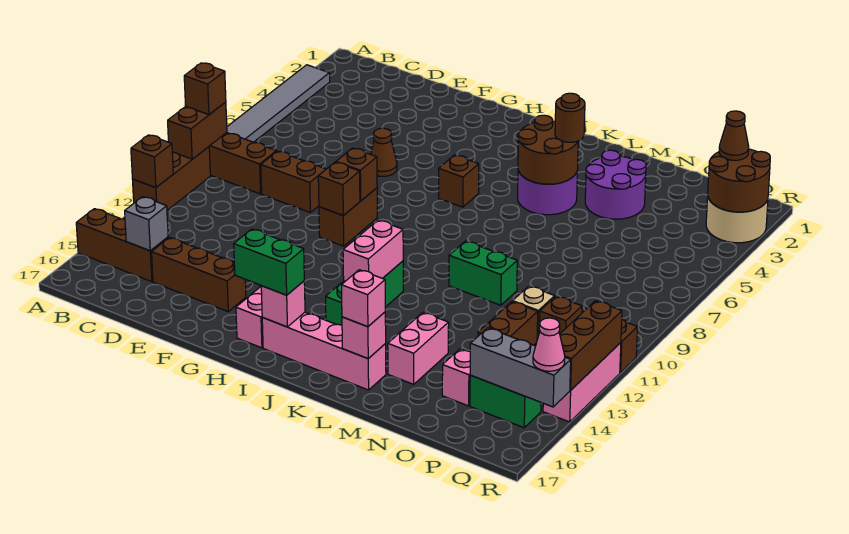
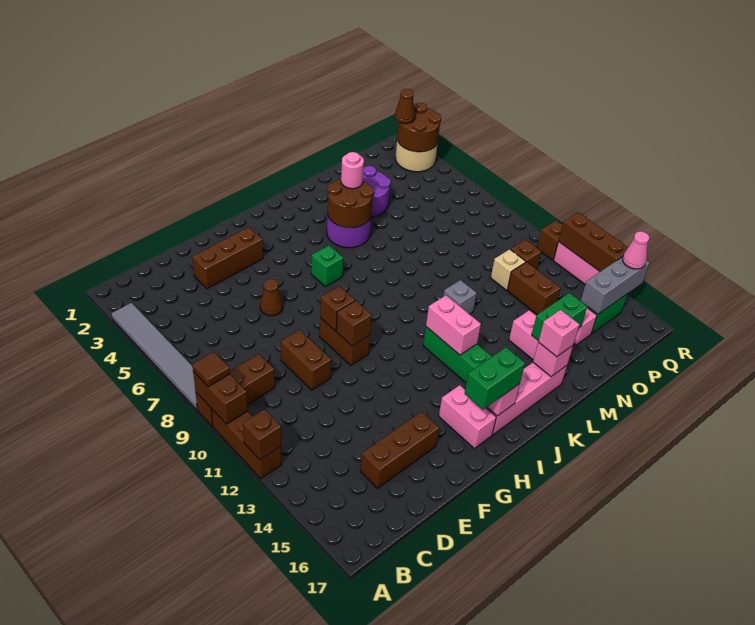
brown brick A9 level 3 -> brown tile A9 level 3
brown brick A15:C15 level 1 -> brown brick E3:G3 level 1
grey brick C15 level 2 -> grey brick L11 level 1
brown brick D9:E9 level 1 -> brown brick E9:E10 level 1
brown brick I6 level 1 -> green brick I6 level 1
brown round brick L4 level 3 -> pink round brick L4 level 3
green brick L10:M10 level 1 -> green brick M15:N15 level 2

